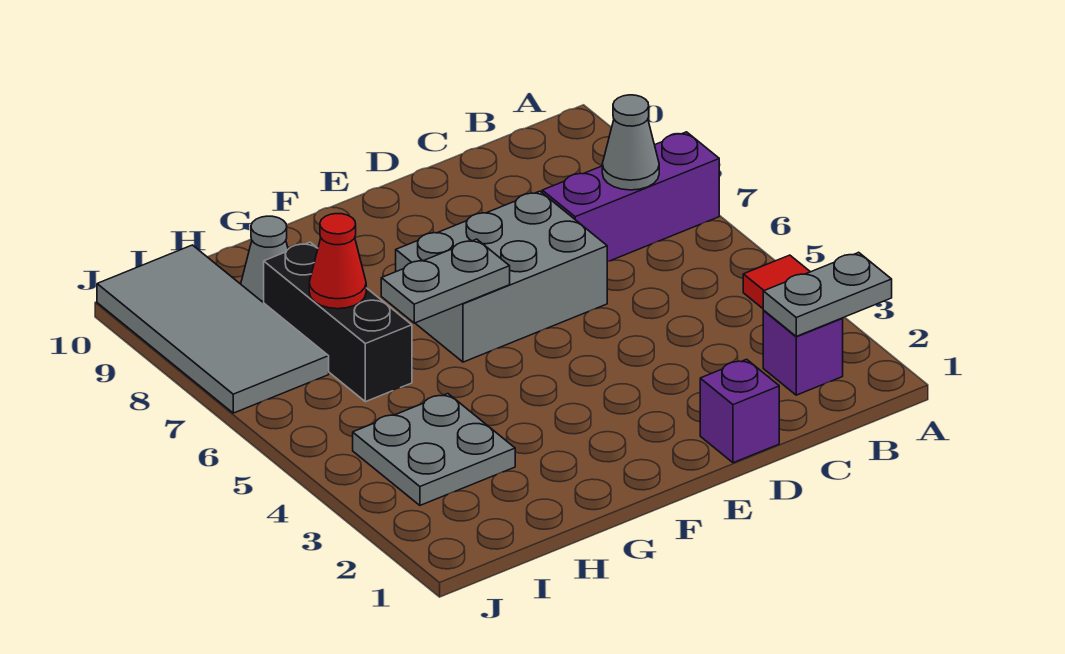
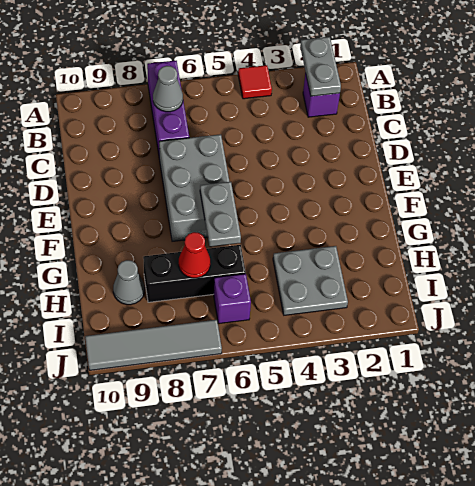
purple brick D1 level 1 -> purple brick I6 level 1
grey tile I7:J10 level 1 -> grey tile J7:J10 level 1

